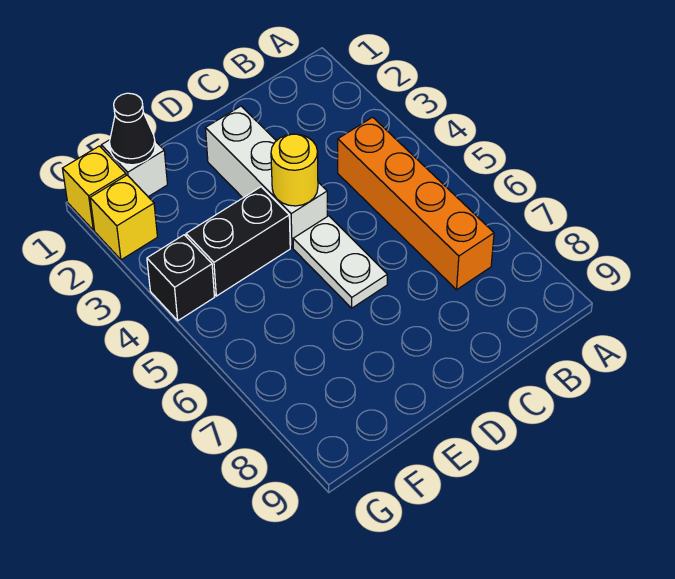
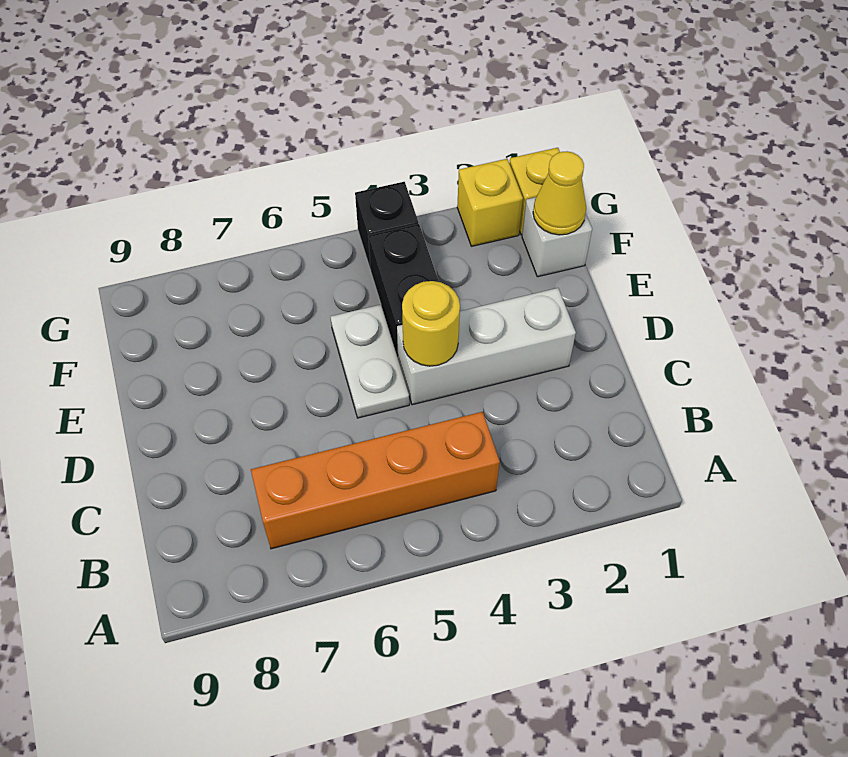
white plate D5:D6 level 1 -> white plate D5:E5 level 1
black cone F1 level 2 -> yellow cone F1 level 2

